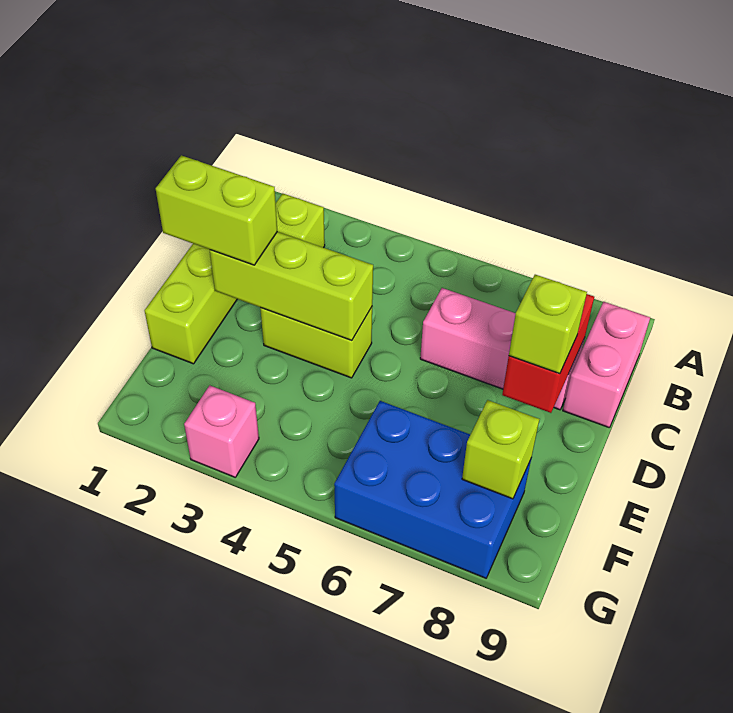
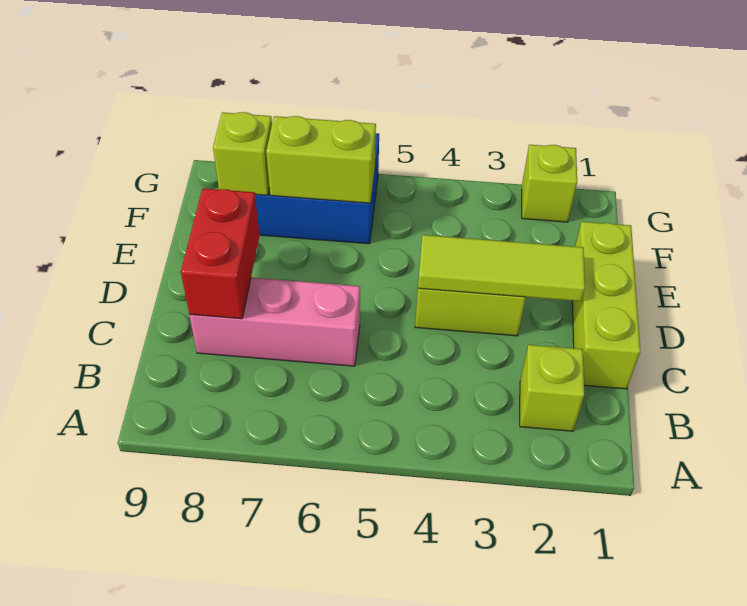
pink brick B9:C9 level 1 -> none
lime brick D1:D2 level 3 -> lime brick F6:F7 level 2
lime brick D2:D4 level 2 -> lime tile D2:D4 level 2
lime brick D8 level 3 -> lime brick G2 level 1
pink brick G3 level 1 -> none

